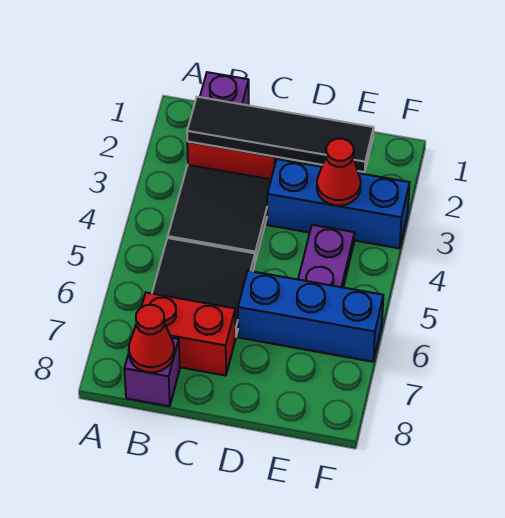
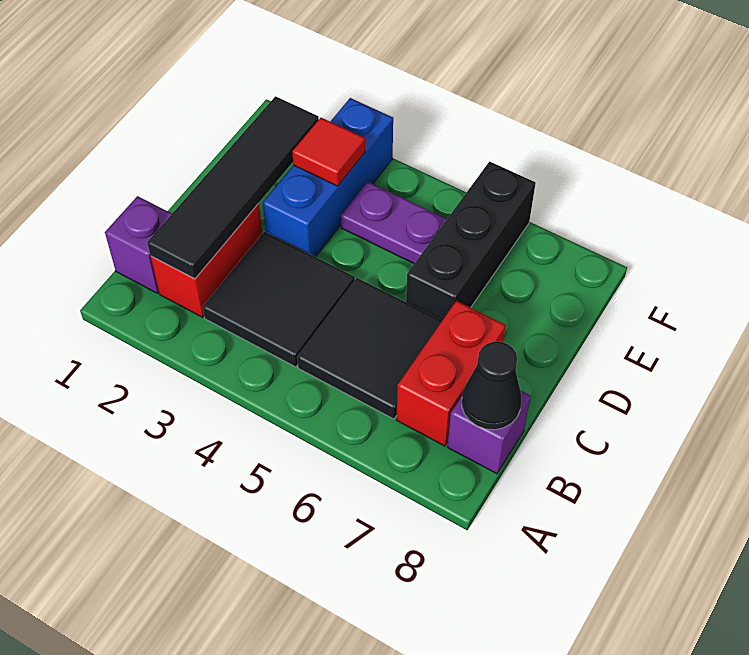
red cone B8 level 2 -> black cone B8 level 2
blue brick D6:F6 level 1 -> black brick D6:F6 level 1
red cone E3 level 2 -> red tile E3 level 2

